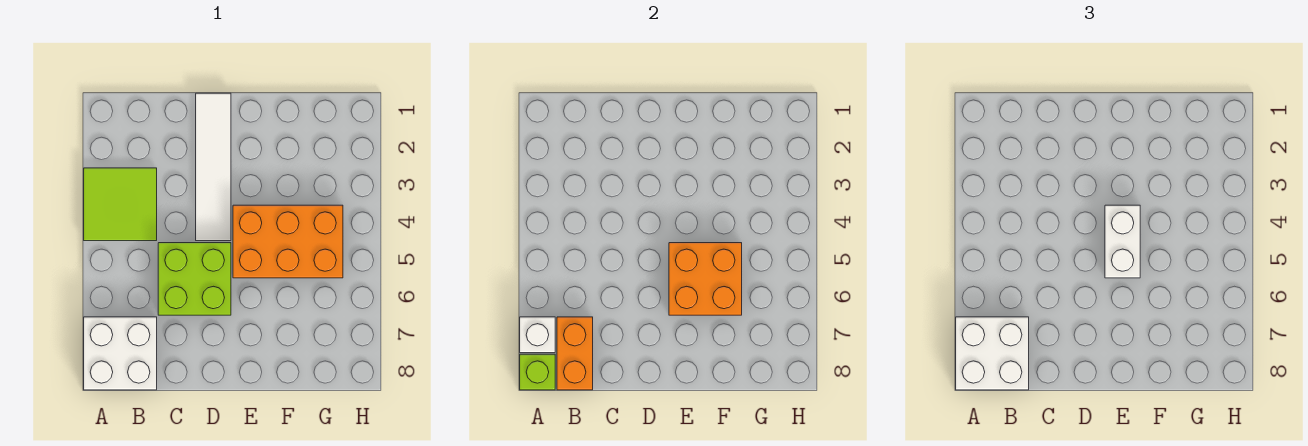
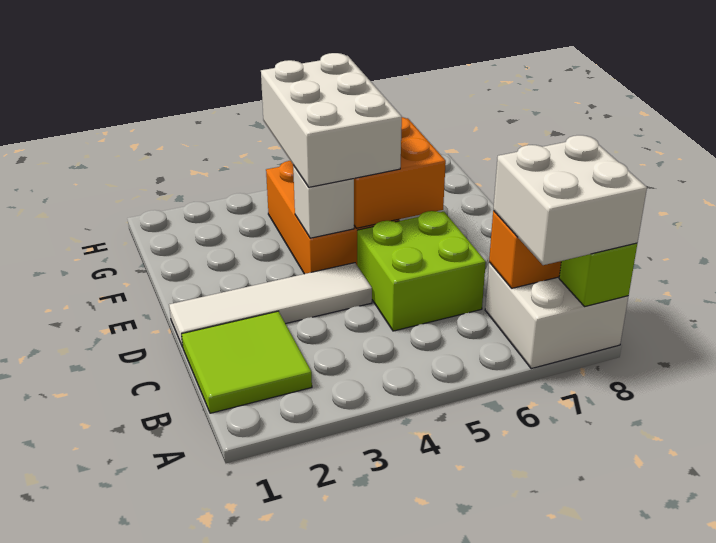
lime tile A3:B4 level 1 -> lime tile B1:C2 level 1
white brick A7 level 2 -> white brick E4 level 2
white brick E4:E5 level 3 -> white brick E4:G5 level 3

